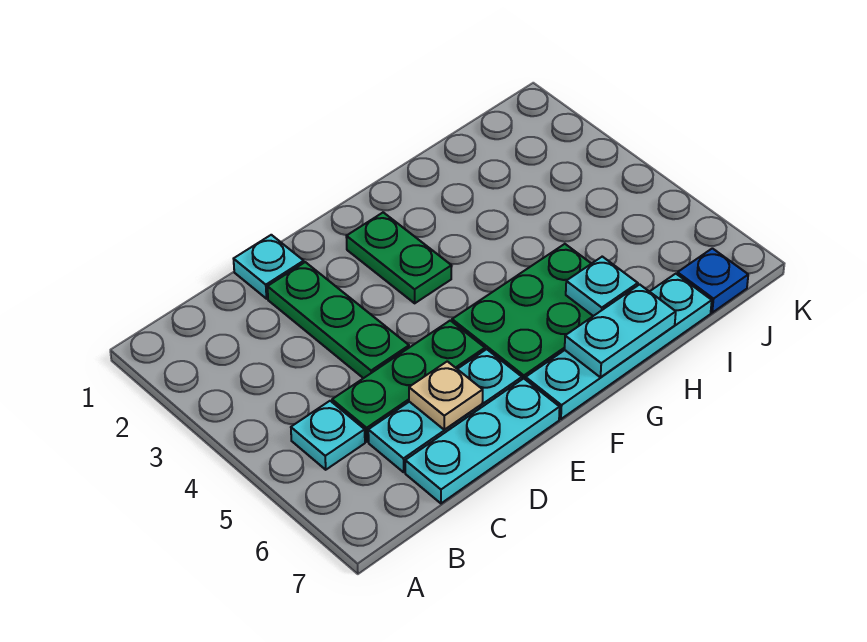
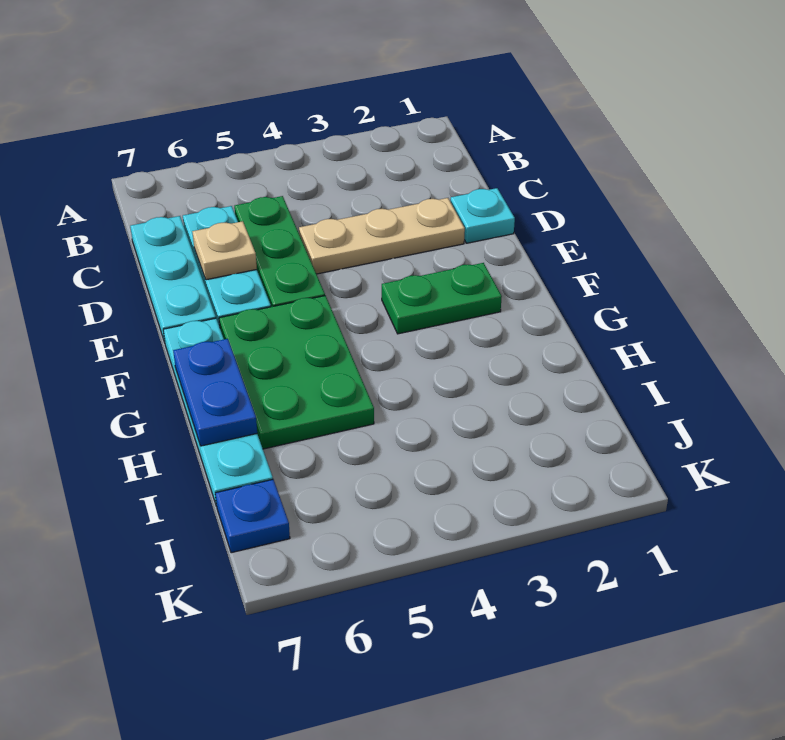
cyan plate B5 level 1 -> none
green plate D2:D4 level 1 -> tan plate D2:D4 level 1
cyan plate G7:H7 level 2 -> blue plate G7:H7 level 2
cyan plate H6 level 2 -> none

